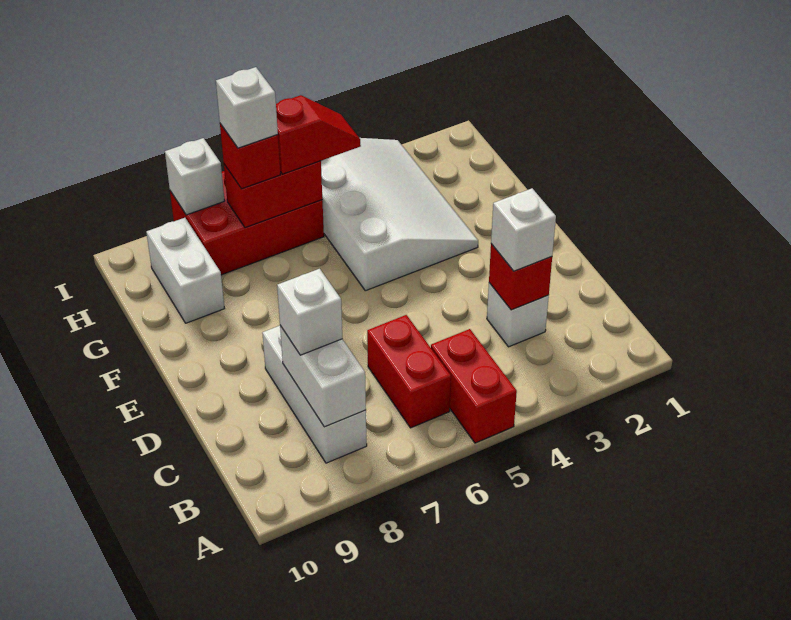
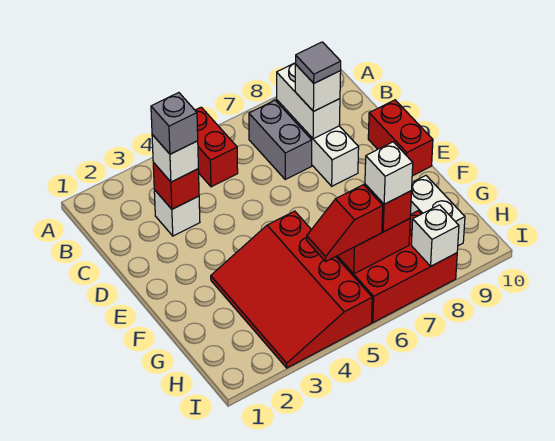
red brick B6:C6 level 1 -> red brick D10:E10 level 1
none -> grey brick B7:C7 level 1
none -> grey brick C3 level 4
none -> grey tile C8 level 4
white slope F3:I5 level 1 top 5 -> red slope F3:I5 level 1 top 5

